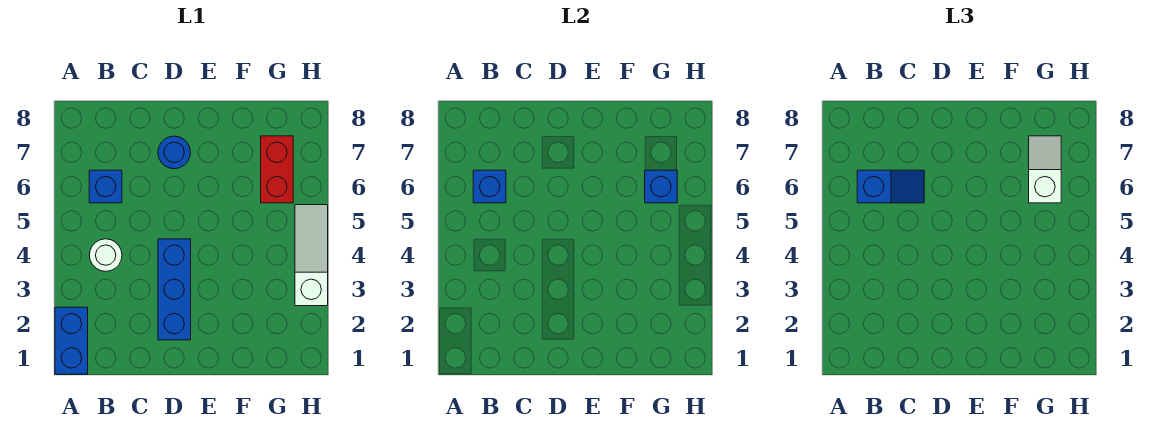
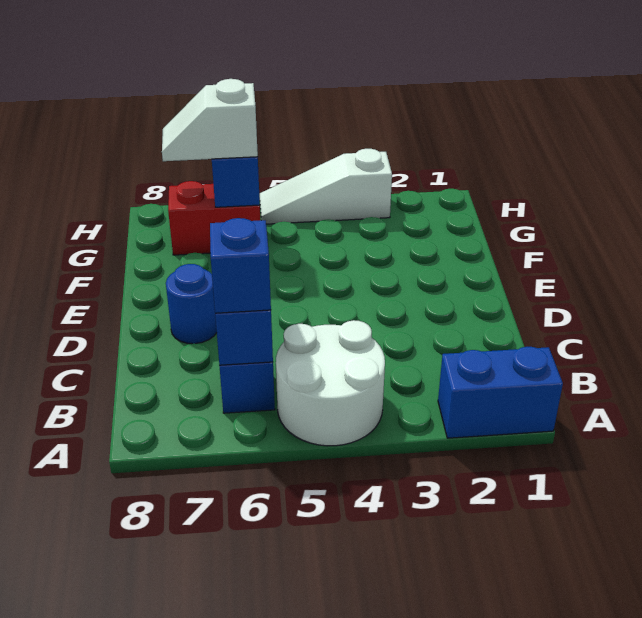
white round brick B4 level 1 -> white round brick A4:B5 level 1
blue brick D2:D4 level 1 -> none

